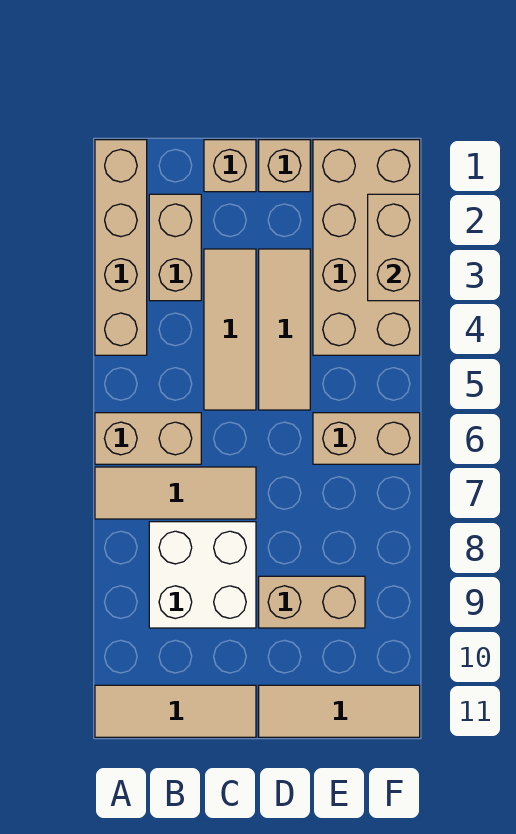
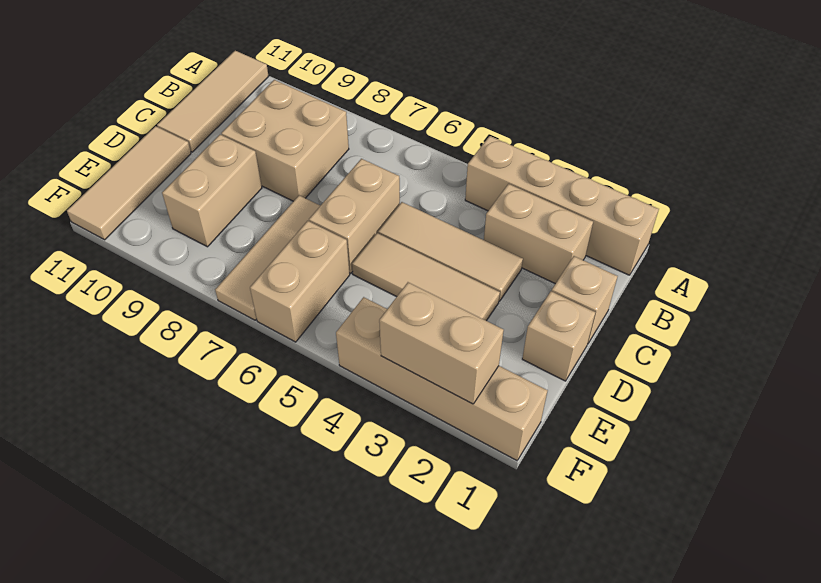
tan brick A6:B6 level 1 -> tan brick C6:D6 level 1
tan tile A7:C7 level 1 -> tan tile D7:F7 level 1
white brick B8:C9 level 1 -> tan brick B8:C9 level 1
tan brick E1:F4 level 1 -> tan brick F1:F4 level 1

